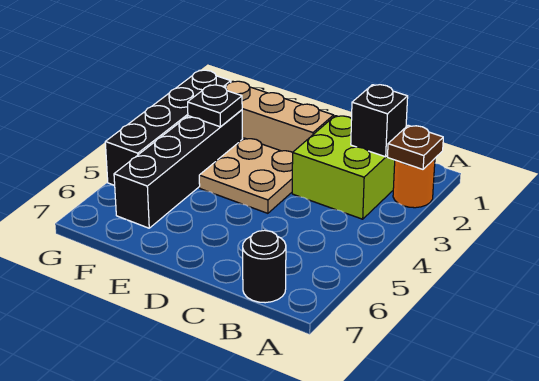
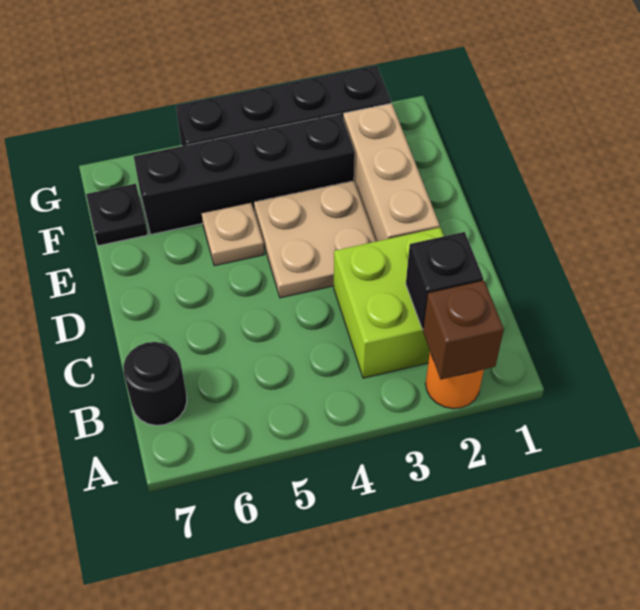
brown plate A2 level 2 -> brown brick A2 level 2
none -> tan plate E5 level 1
black plate F3 level 2 -> black plate F7 level 1

